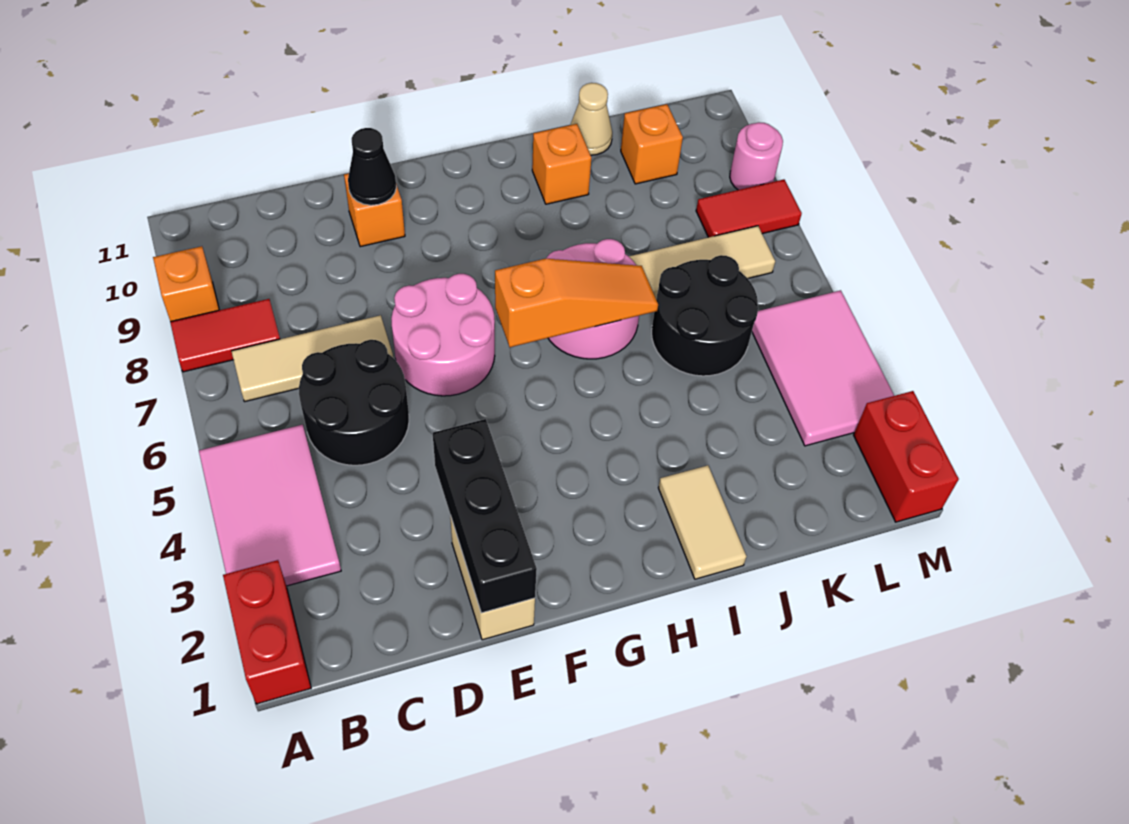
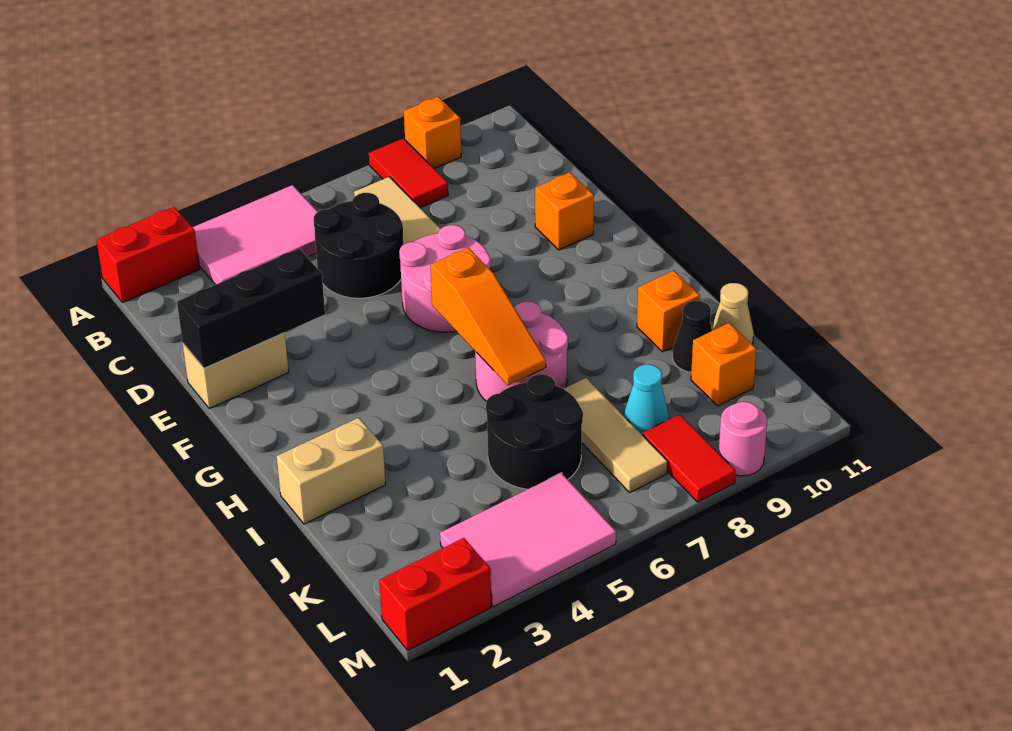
black cone E10 level 2 -> black cone J10 level 1
tan tile I1:I2 level 1 -> tan brick I1:I2 level 1
none -> cyan cone K8 level 1

